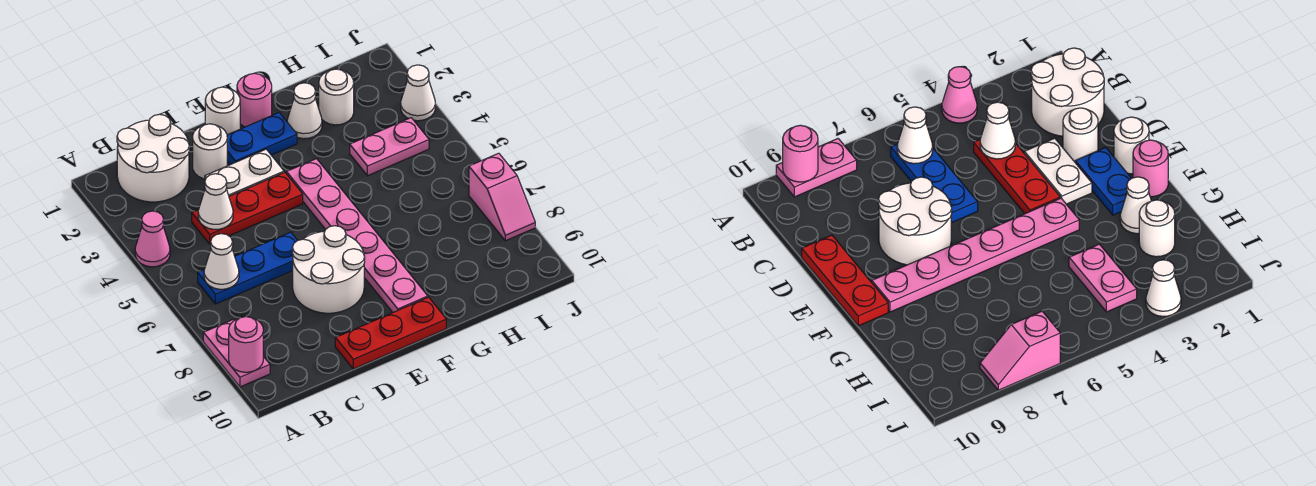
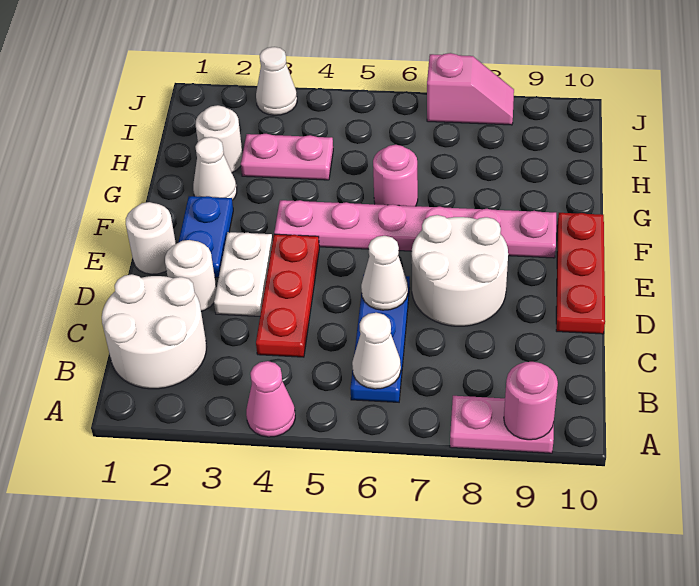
white cone C4 level 2 -> white cone D6 level 2
pink round brick F1 level 1 -> pink round brick G6 level 1
pink plate H4:I4 level 1 -> pink plate H3:H4 level 1

